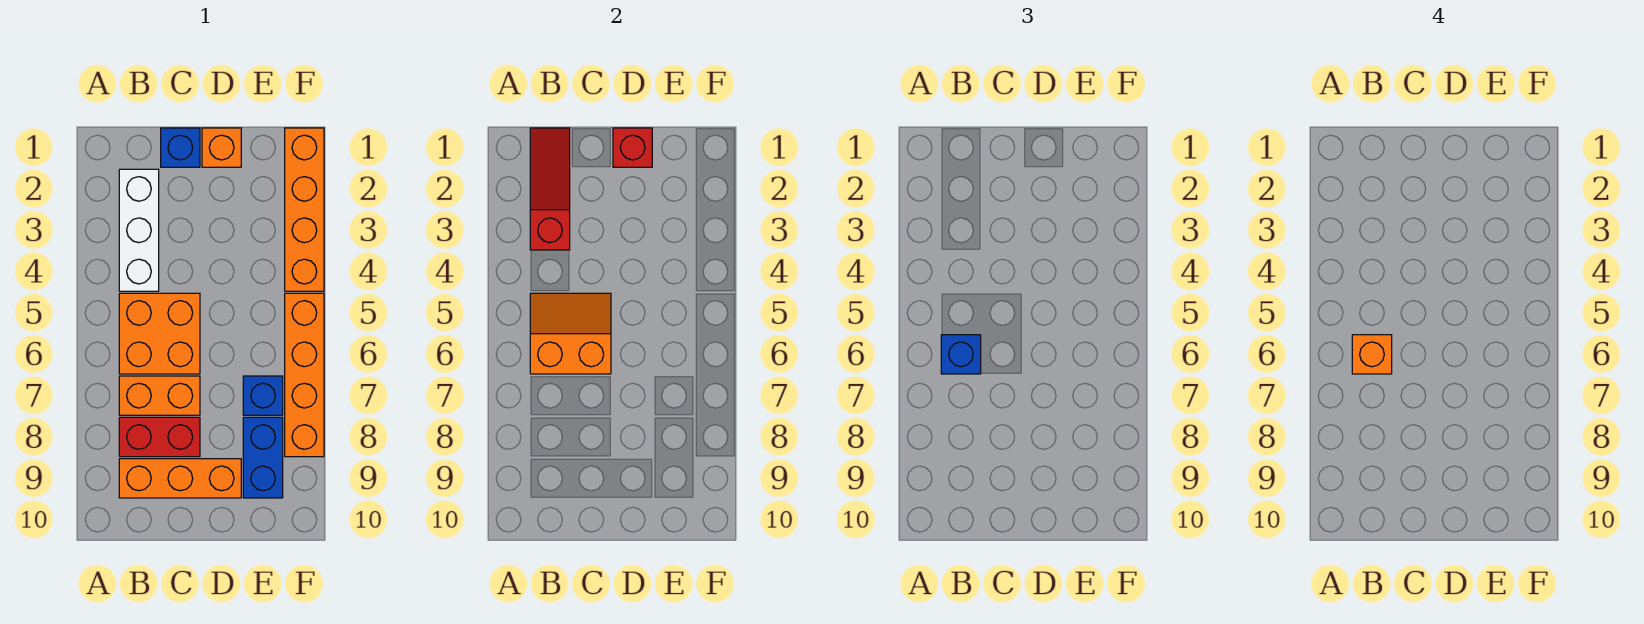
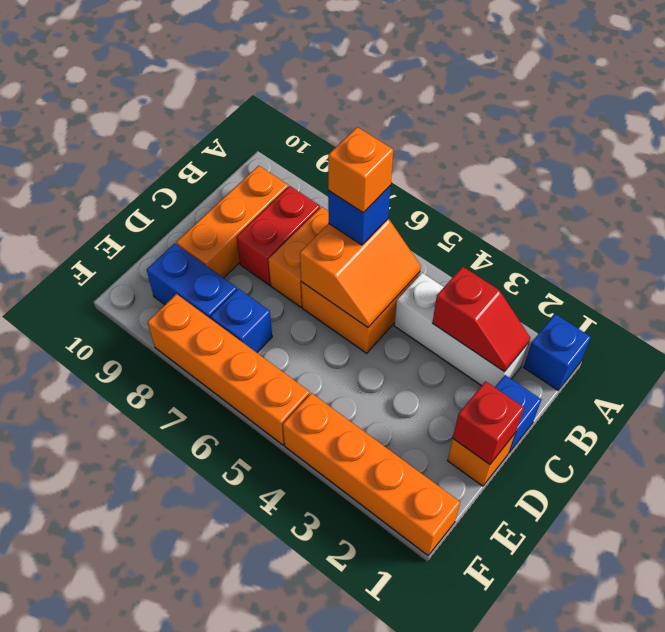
none -> blue brick A1 level 1
red slope B1:B3 level 2 top 3 -> red slope B2:B3 level 2 top 3

